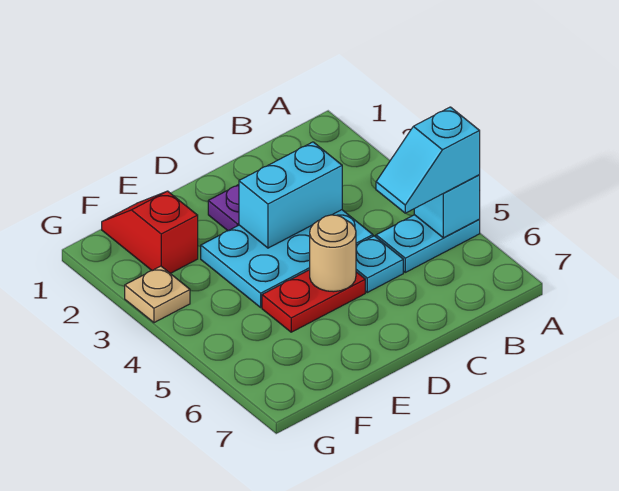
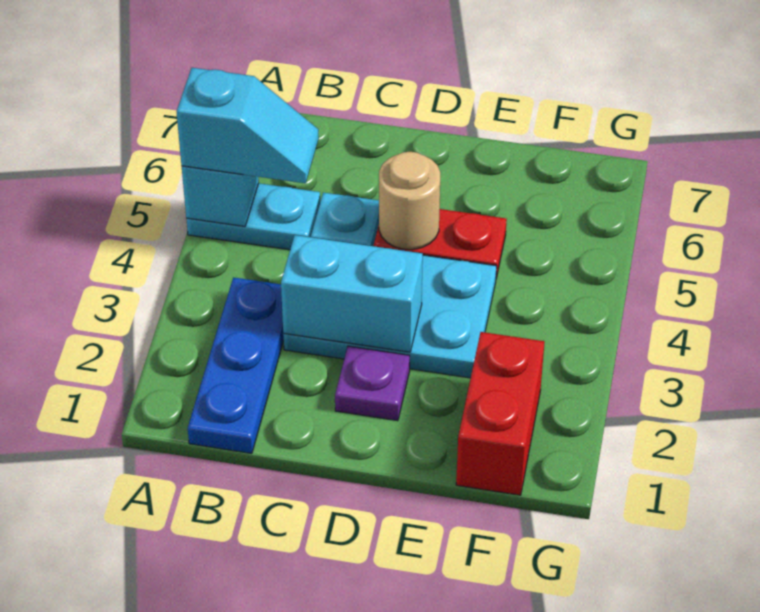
none -> blue plate B1:B3 level 1
red slope F1:F2 level 1 top 2 -> red brick F1:F2 level 1
tan plate G3 level 1 -> none

